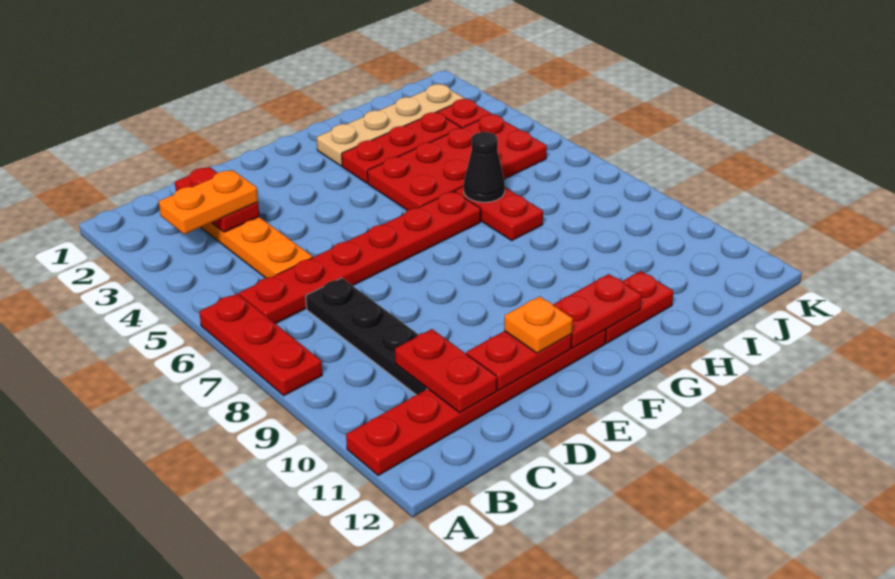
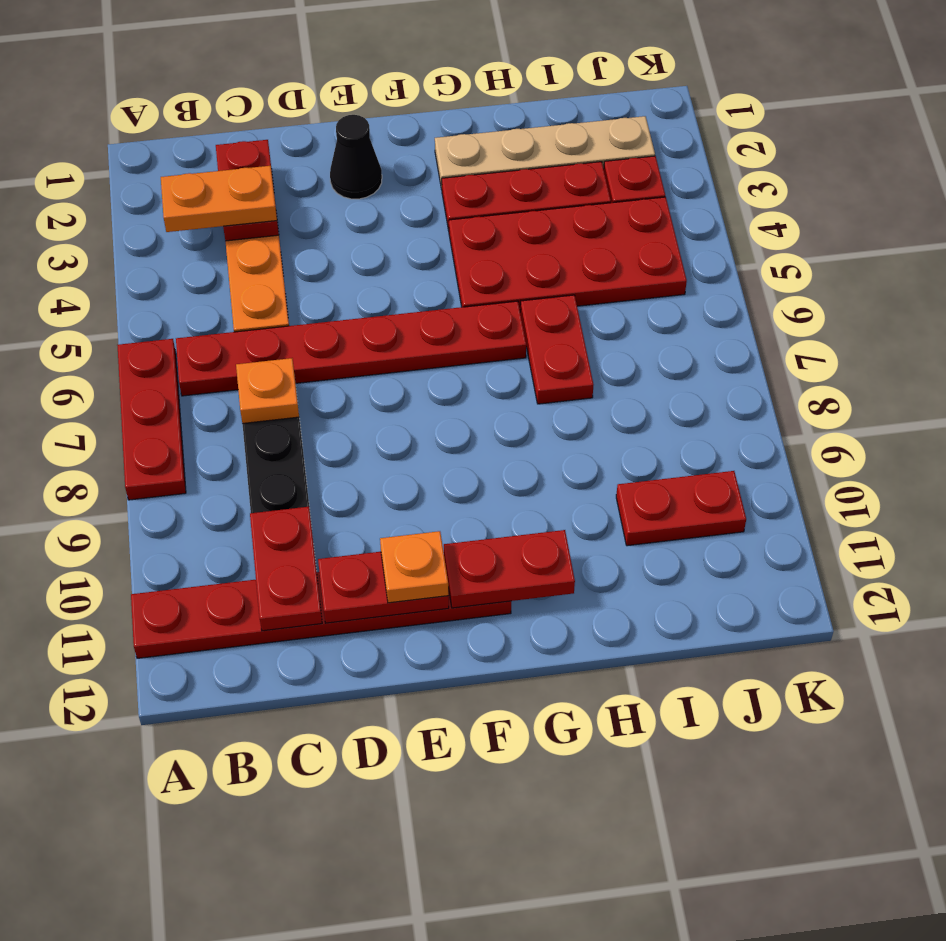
none -> orange plate C7 level 2
red plate G11:H11 level 1 -> red plate I10:J10 level 1
black cone H6 level 2 -> black cone E2 level 1

